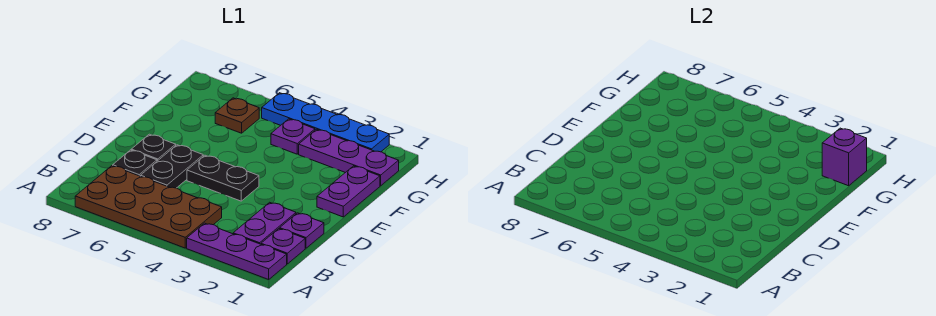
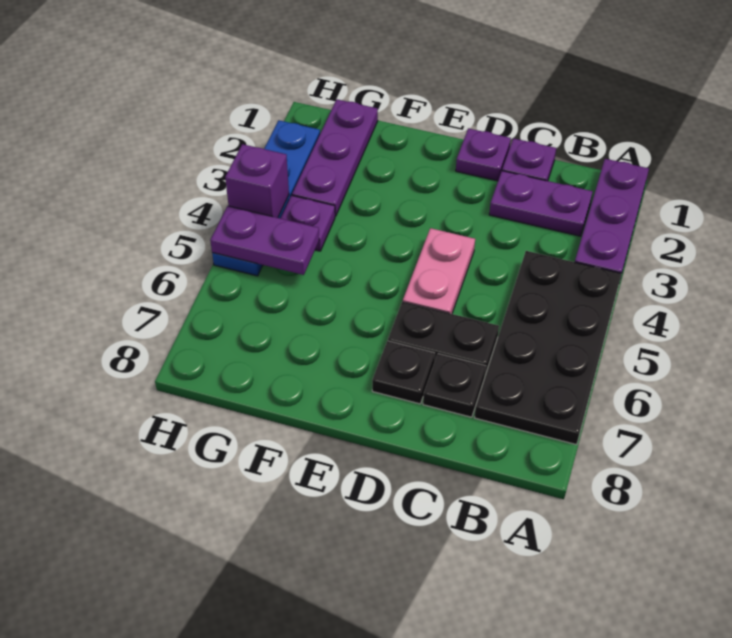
brown plate A4:B7 level 1 -> black plate A4:B7 level 1
purple plate B1 level 1 -> purple plate D1 level 1
black plate D4:D5 level 1 -> pink plate D4:D5 level 1
purple plate E1:F1 level 1 -> purple plate G5:H5 level 2
purple brick G1 level 2 -> purple brick H4 level 2
brown plate G6 level 1 -> none

